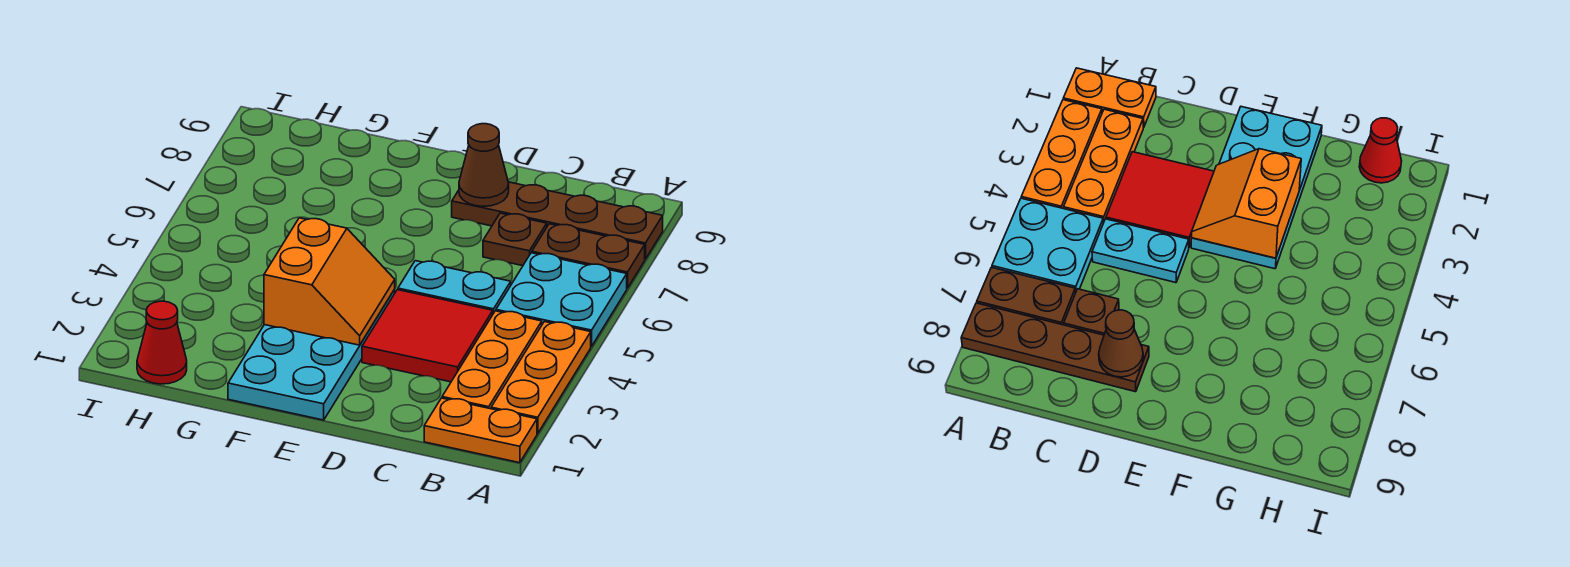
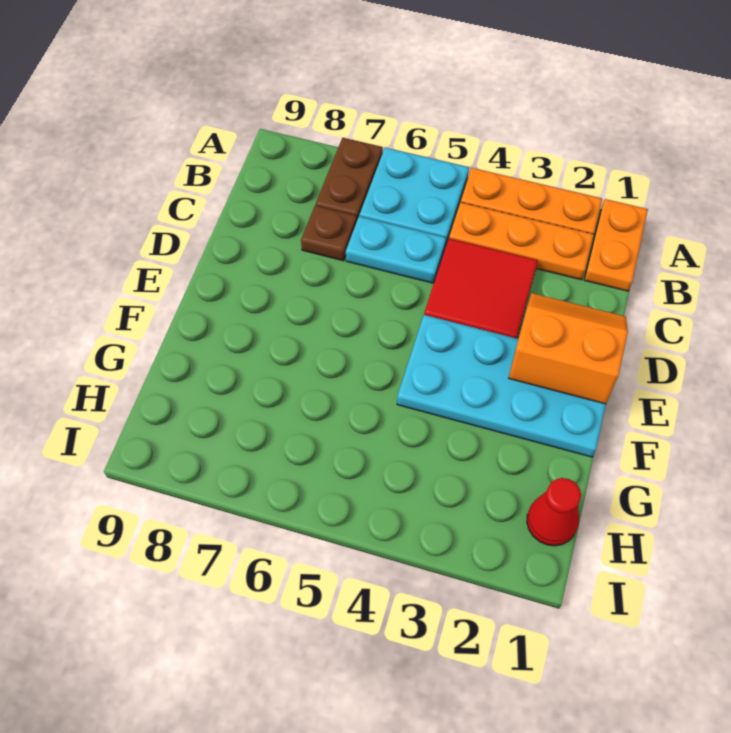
brown plate A8:D8 level 1 -> none
cyan plate C5:D5 level 1 -> cyan plate C5:C6 level 1
brown cone D8 level 2 -> none
orange slope E3:F4 level 2 top F -> orange slope D1:E2 level 2 top E

